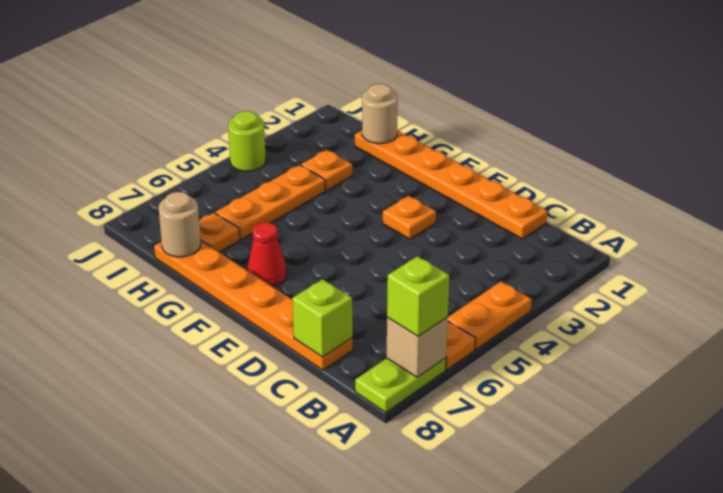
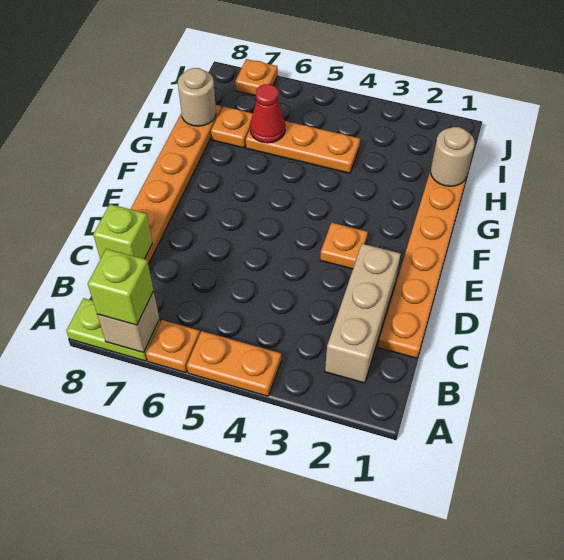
none -> tan brick B2:D2 level 1
red cone F7 level 1 -> red cone H6 level 2
orange plate H3 level 1 -> orange plate J7 level 1
lime round brick J4 level 1 -> none

